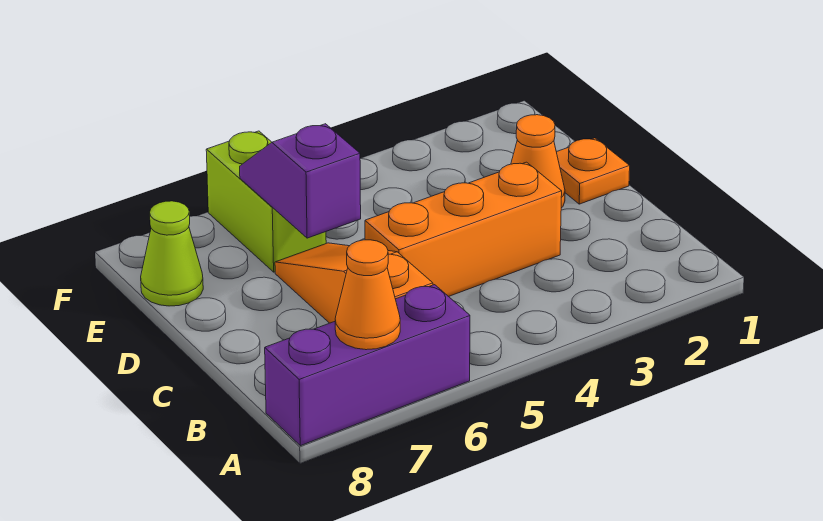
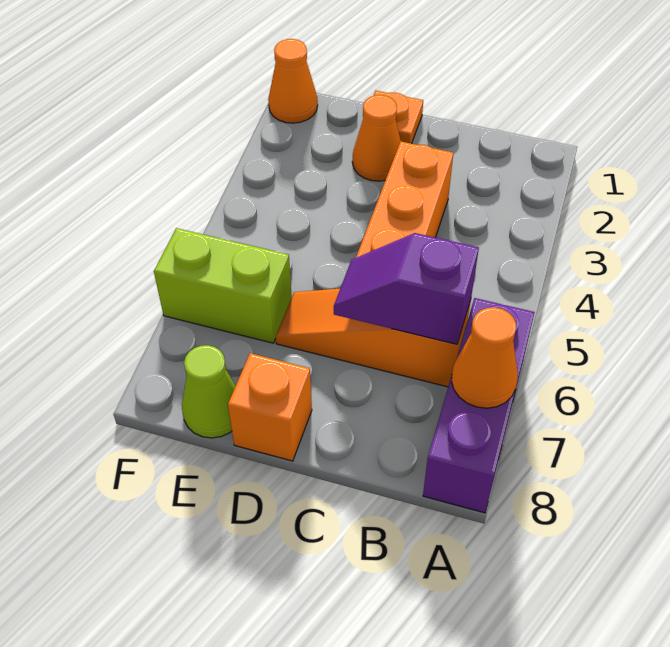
purple slope D6:E6 level 2 top D -> purple slope B6:C6 level 2 top B
none -> orange brick D8 level 1
none -> orange cone F1 level 1

